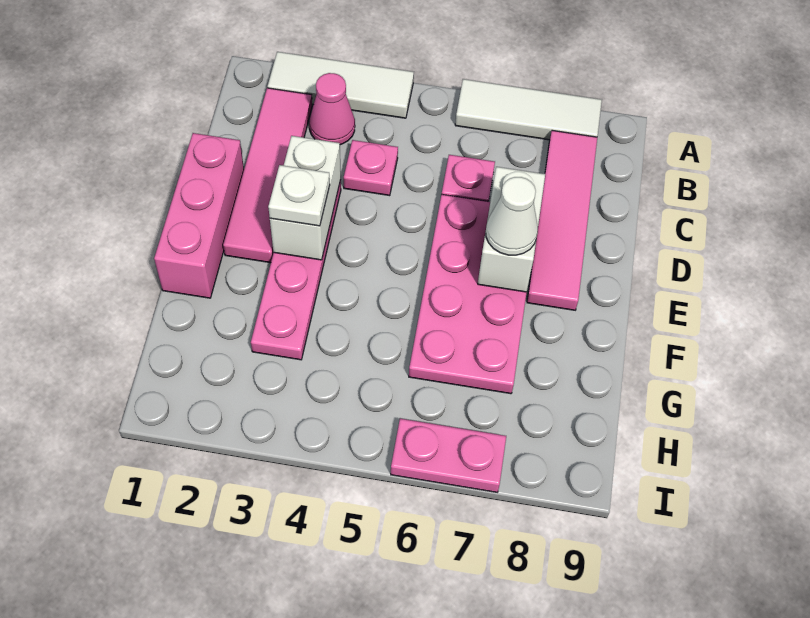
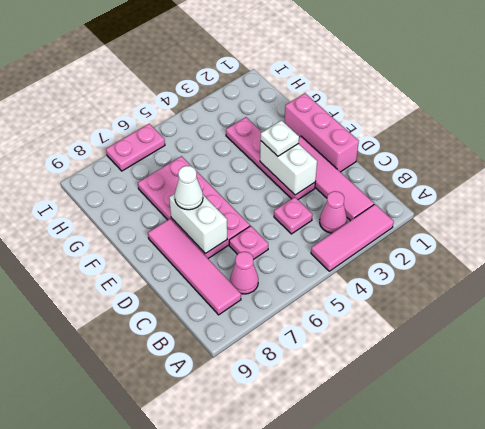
white tile A2:A4 level 1 -> pink tile A2:A4 level 1
white tile A6:A8 level 1 -> none
none -> pink cone B7 level 1

